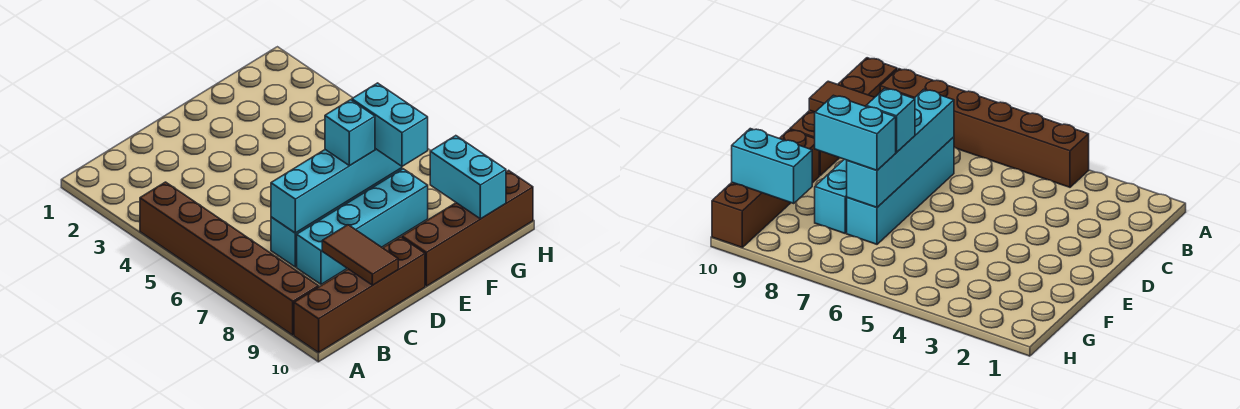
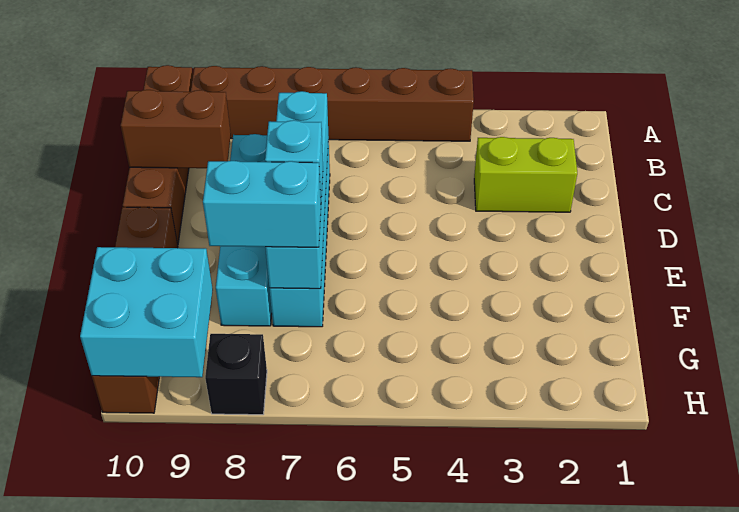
none -> lime brick C2:C3 level 1
brown tile C9:C10 level 2 -> brown brick C9:C10 level 2
cyan brick G9:G10 level 2 -> cyan brick G9:H10 level 2
none -> black brick H8 level 1

